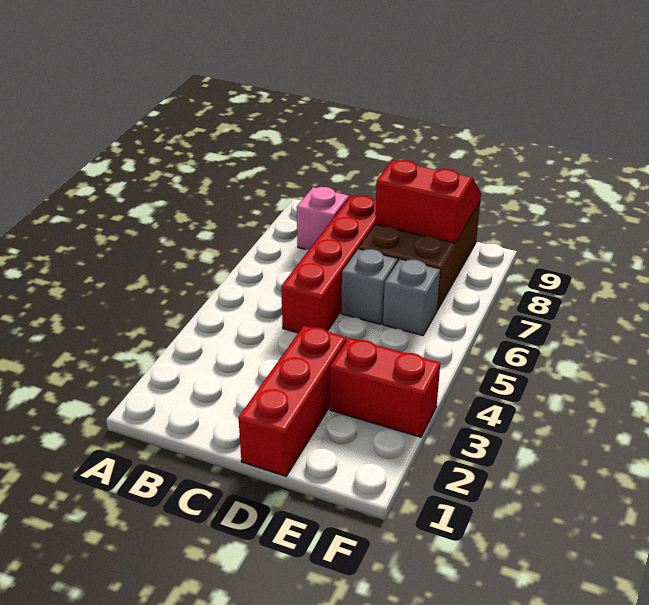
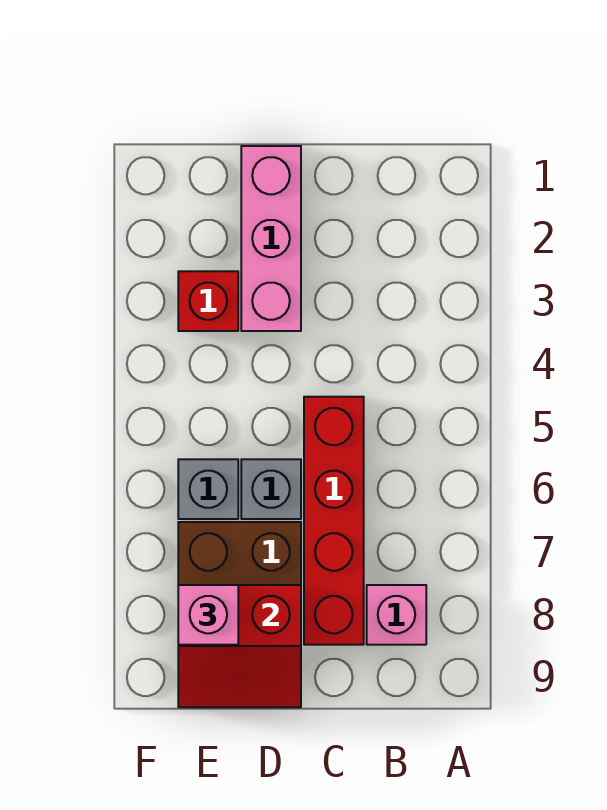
red brick D1:D3 level 1 -> pink brick D1:D3 level 1
red brick E3:F3 level 1 -> red brick E3 level 1
none -> pink brick E8 level 3

